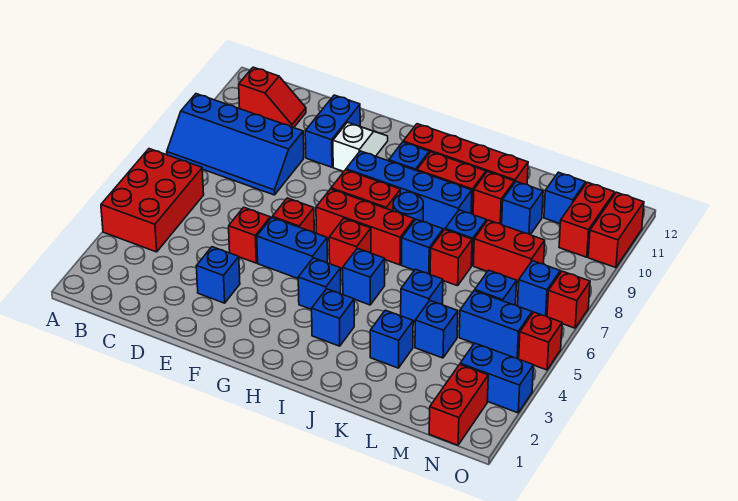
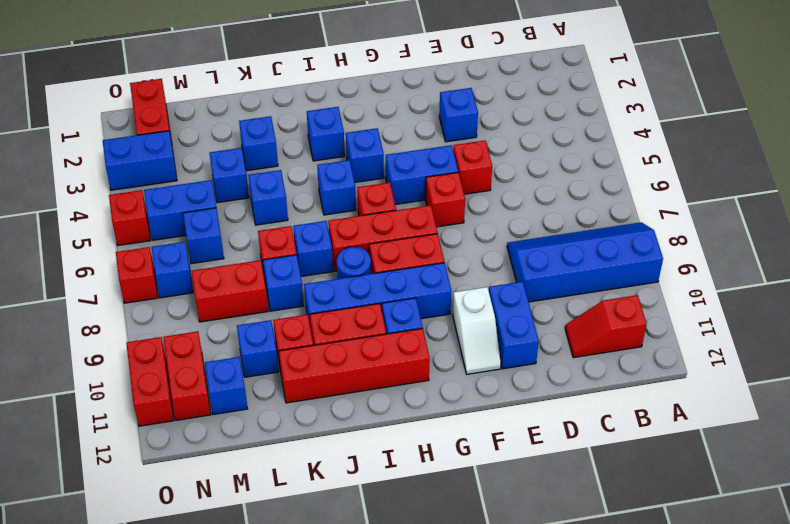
red brick A4:B6 level 1 -> none

